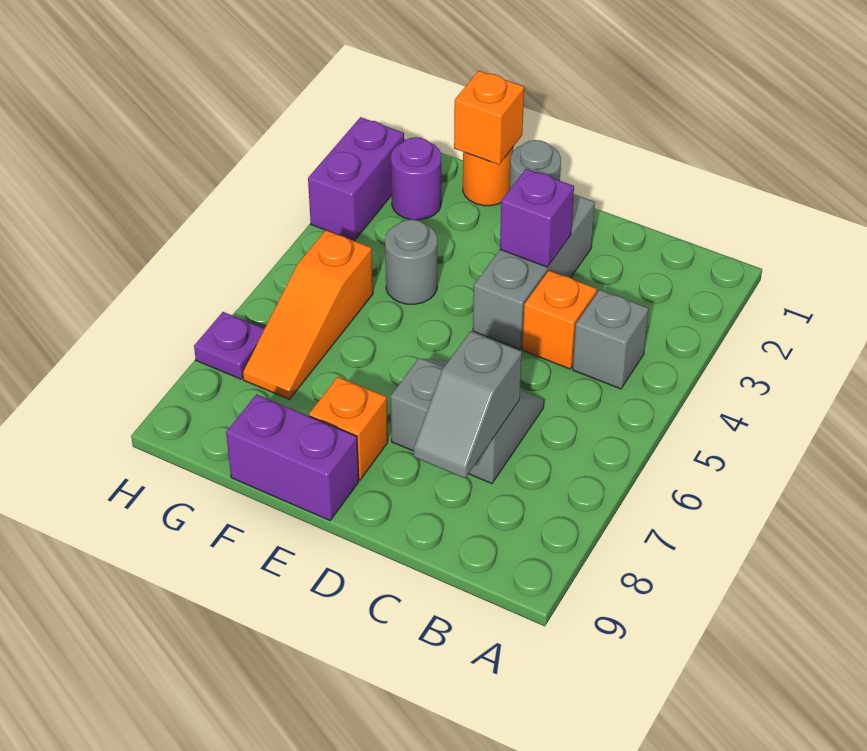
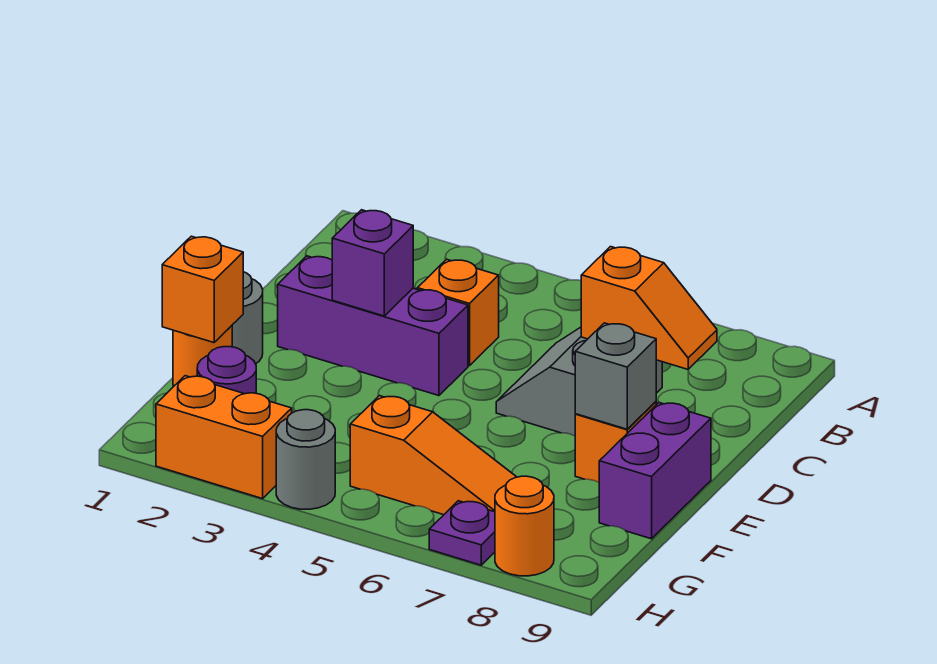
grey brick B4 level 1 -> grey brick E8 level 2
grey slope C7:C8 level 2 top 7 -> orange slope C7:C8 level 2 top 7
grey brick D2:D4 level 1 -> purple brick D2:D4 level 1
grey round brick F4 level 1 -> grey round brick H4 level 1
purple brick H2:H3 level 1 -> orange brick H2:H3 level 1
none -> orange round brick H8 level 1

